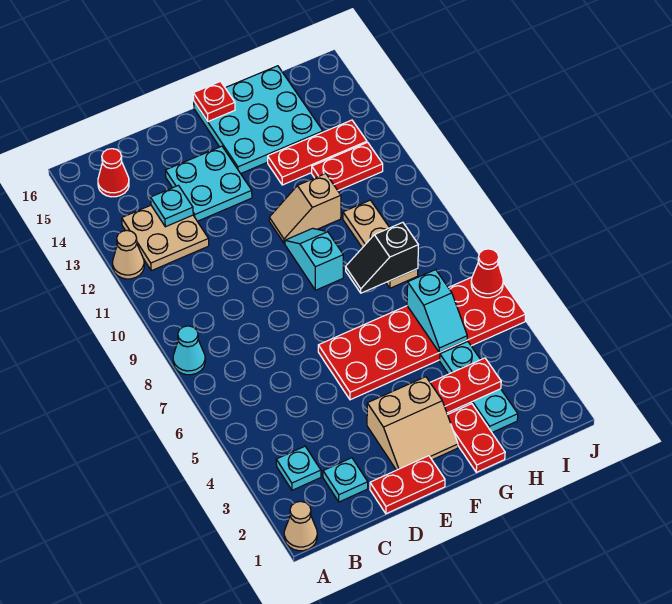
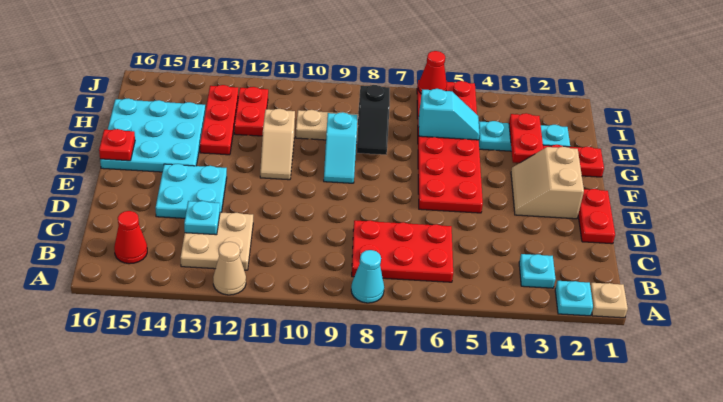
tan cone A1 level 1 -> tan plate A1 level 1
none -> red plate B6:C8 level 1
cyan plate C2 level 1 -> cyan plate A2 level 1
tan slope E2:F3 level 1 top 3 -> tan slope E2:F3 level 1 top 2
cyan slope F9:F10 level 1 top 9 -> cyan slope F9:G9 level 1 top G

